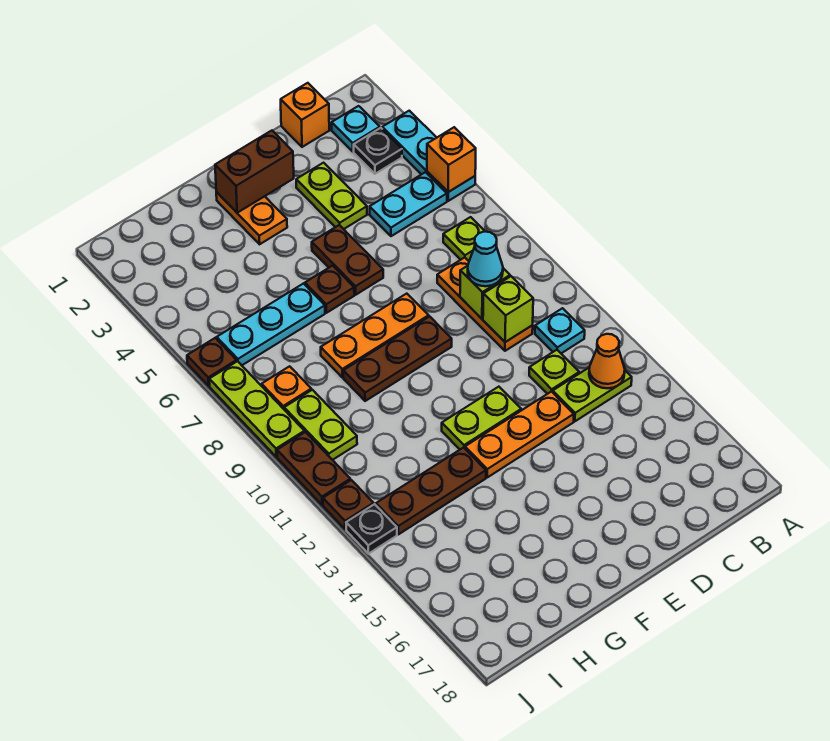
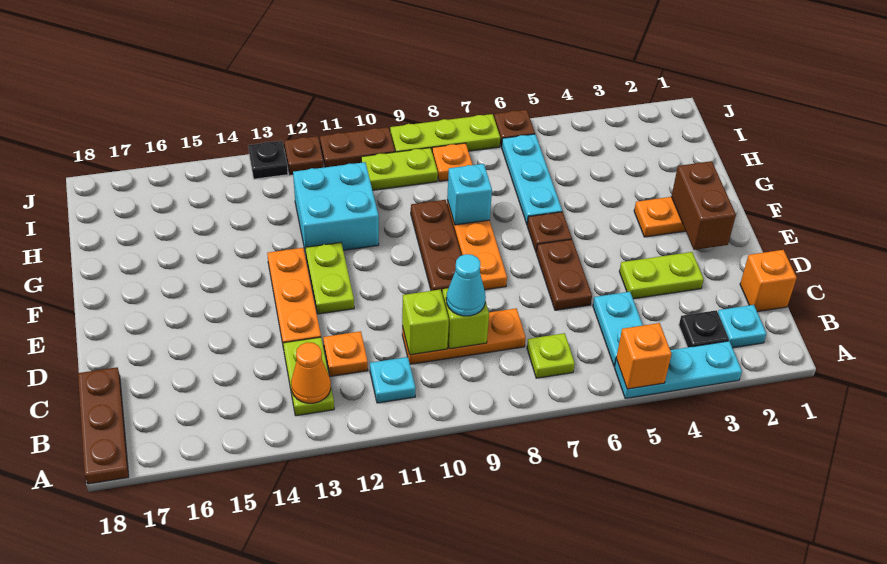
lime plate C12 level 1 -> orange plate C12 level 1
brown plate E5:E6 level 1 -> brown plate D6:E6 level 1
none -> cyan brick G8 level 2
none -> cyan brick G11:H12 level 1
brown plate G13:I13 level 1 -> brown plate A18:C18 level 1

